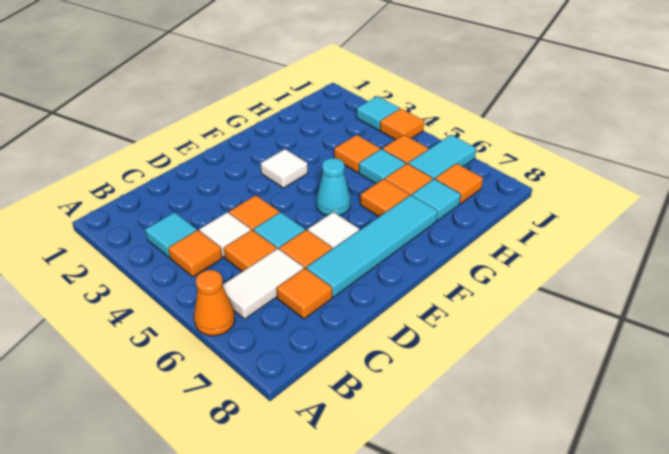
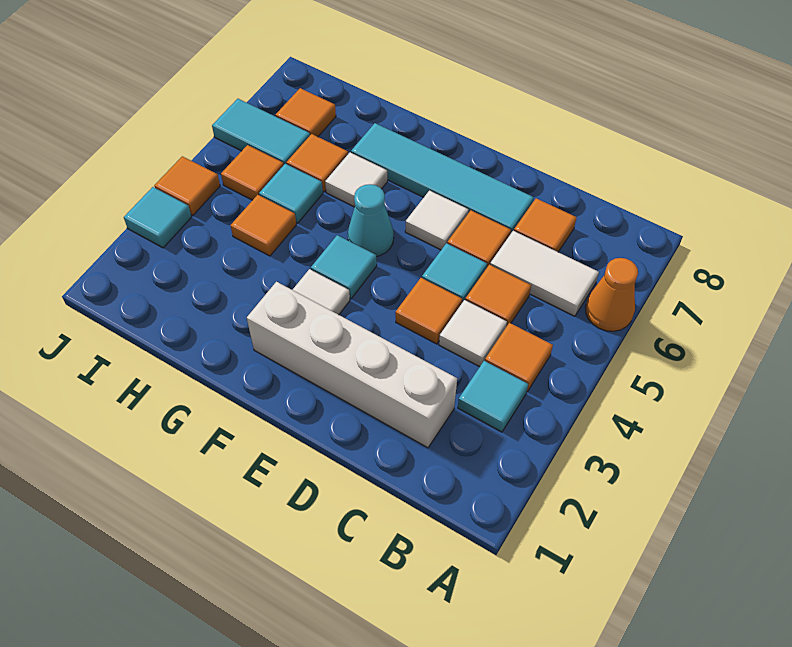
none -> white brick C2:F2 level 1
orange tile G6 level 1 -> white tile G6 level 1
cyan tile H7 level 1 -> cyan tile F4 level 1

